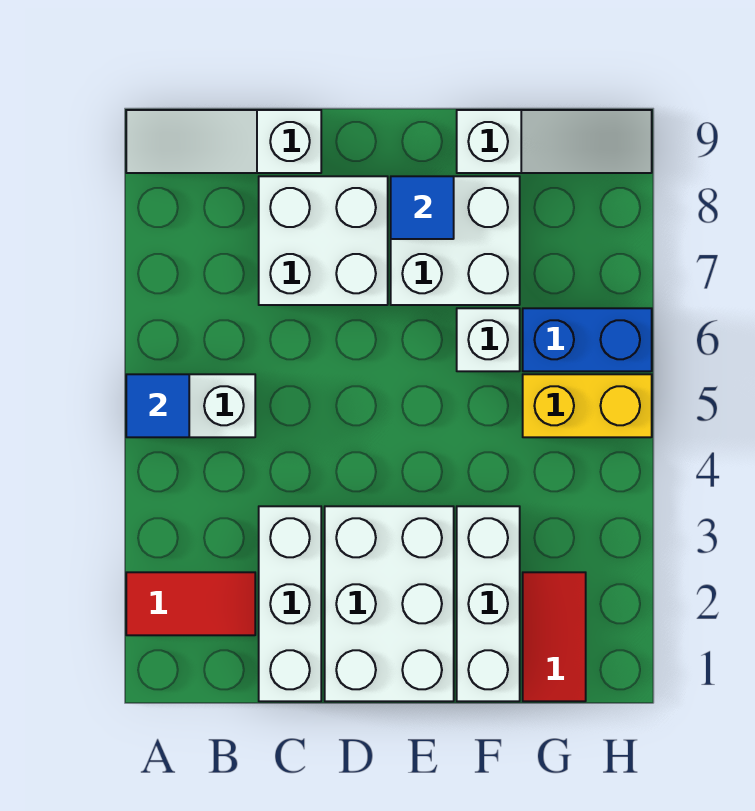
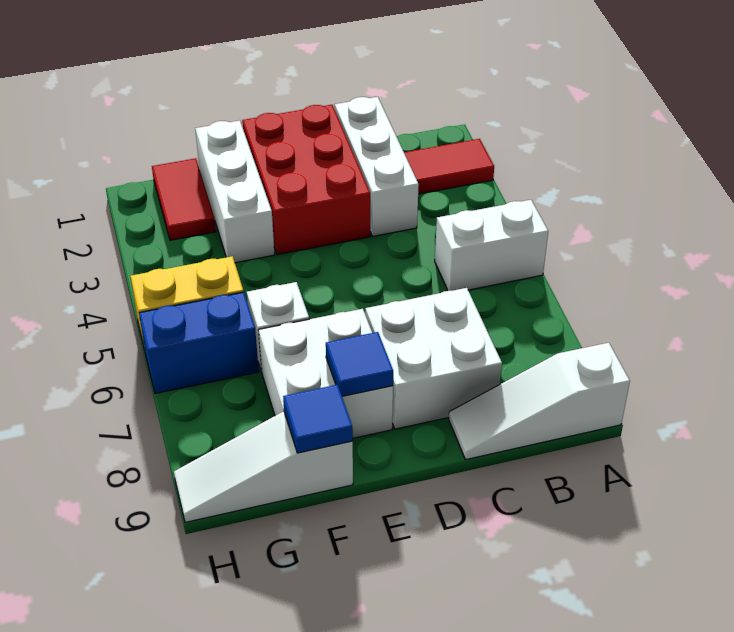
blue tile A5 level 2 -> blue tile F9 level 2
white slope A9:C9 level 1 top C -> white slope A9:C9 level 1 top A
white brick D1:E3 level 1 -> red brick D1:E3 level 1

